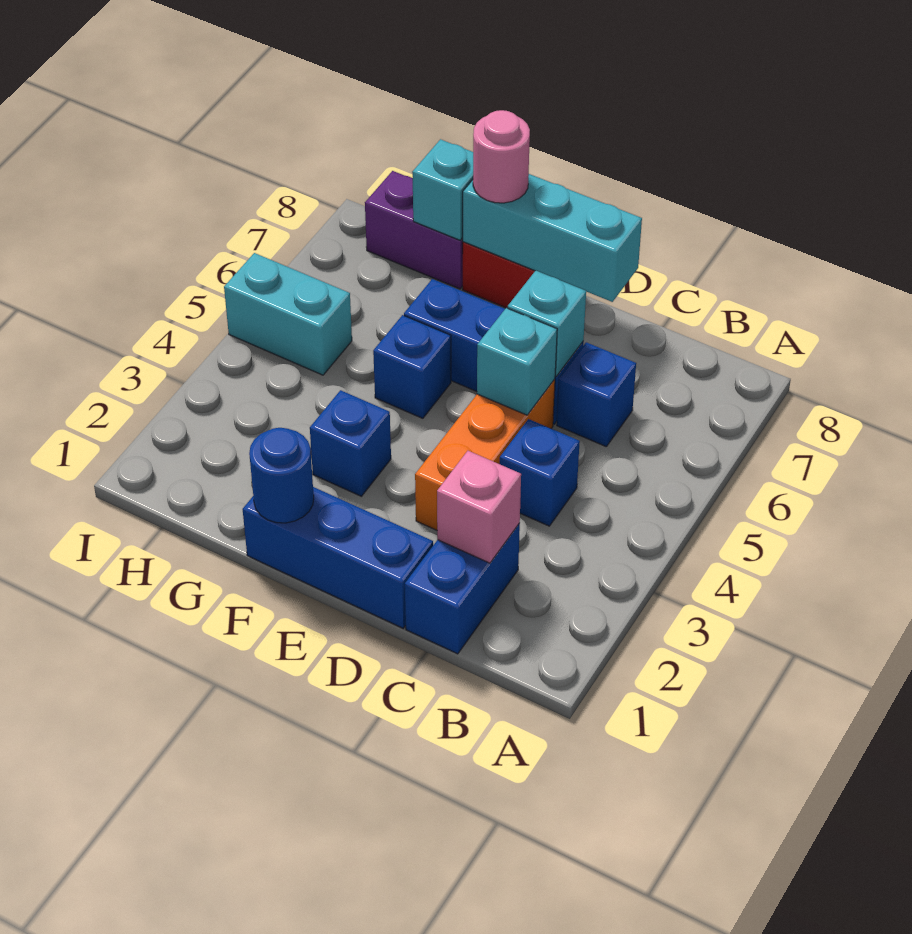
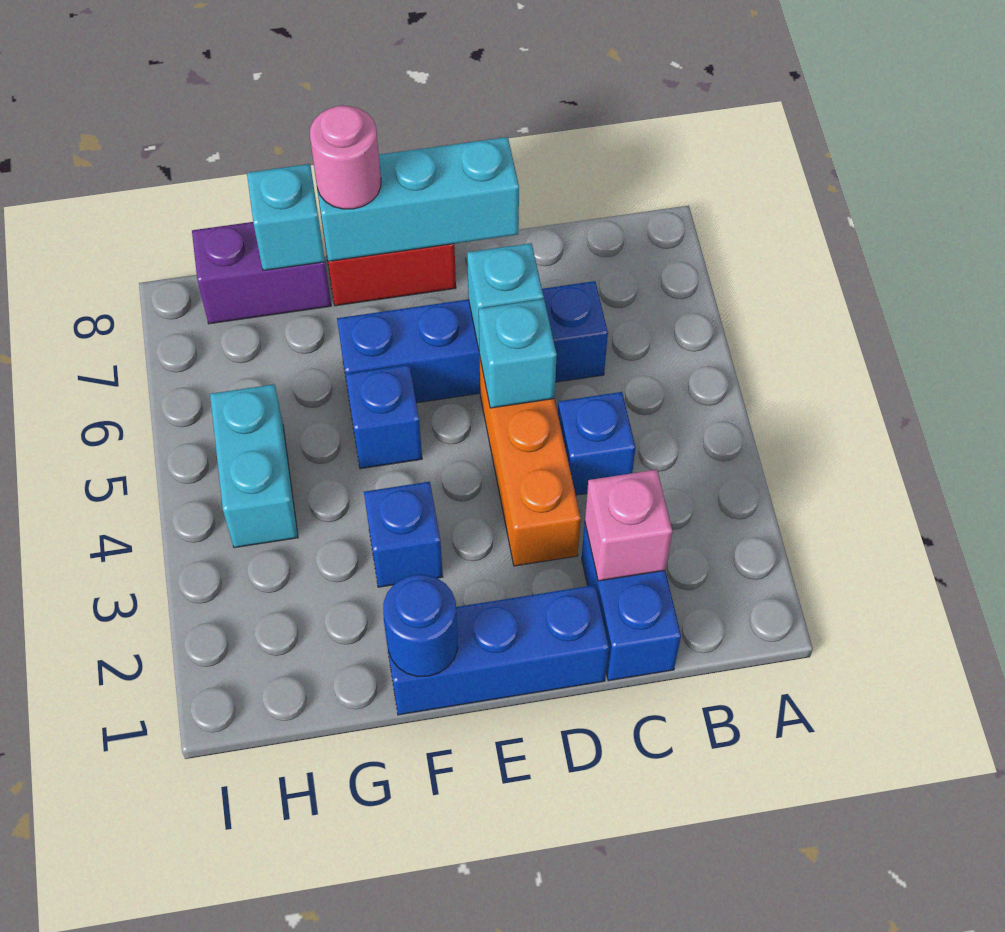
cyan brick H5:I5 level 1 -> cyan brick H4:H5 level 1

